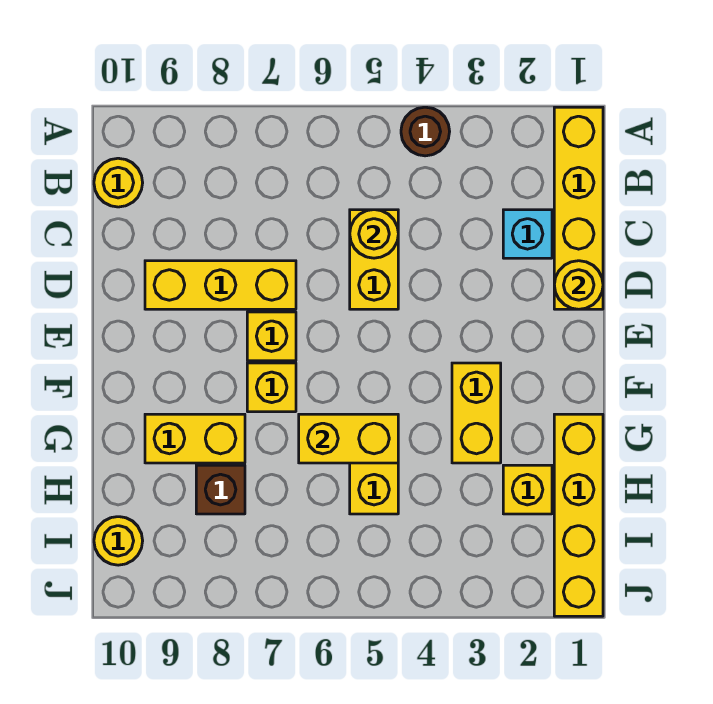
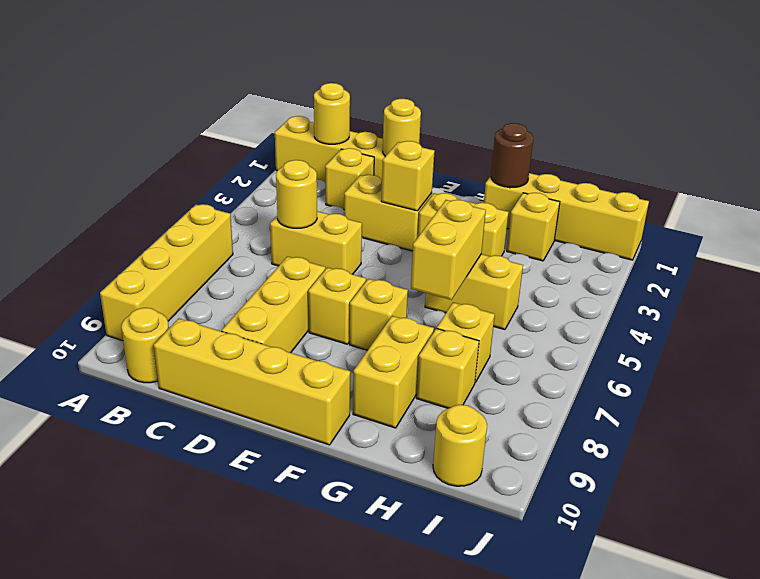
brown round brick A4 level 1 -> brown round brick G1 level 2
none -> yellow brick A6:A9 level 1
none -> yellow round brick B1 level 2
cyan brick C2 level 1 -> yellow brick C2 level 1
none -> yellow brick C10:F10 level 1
none -> yellow brick D3:E3 level 1
none -> yellow brick E3 level 2
none -> yellow brick H7 level 1
brown brick H8 level 1 -> yellow brick H8 level 1

